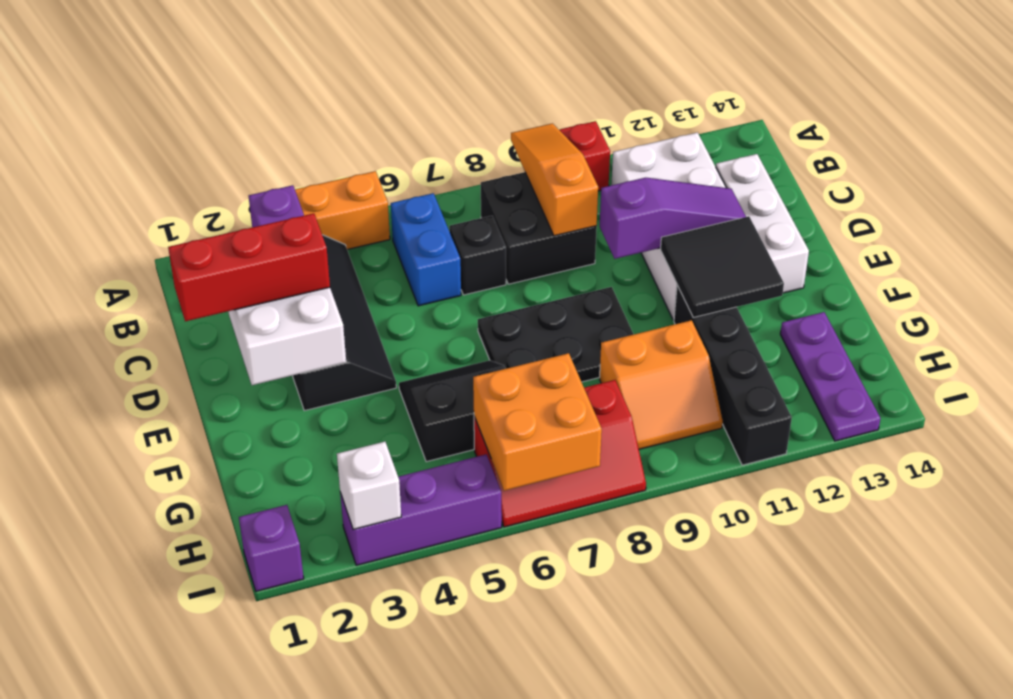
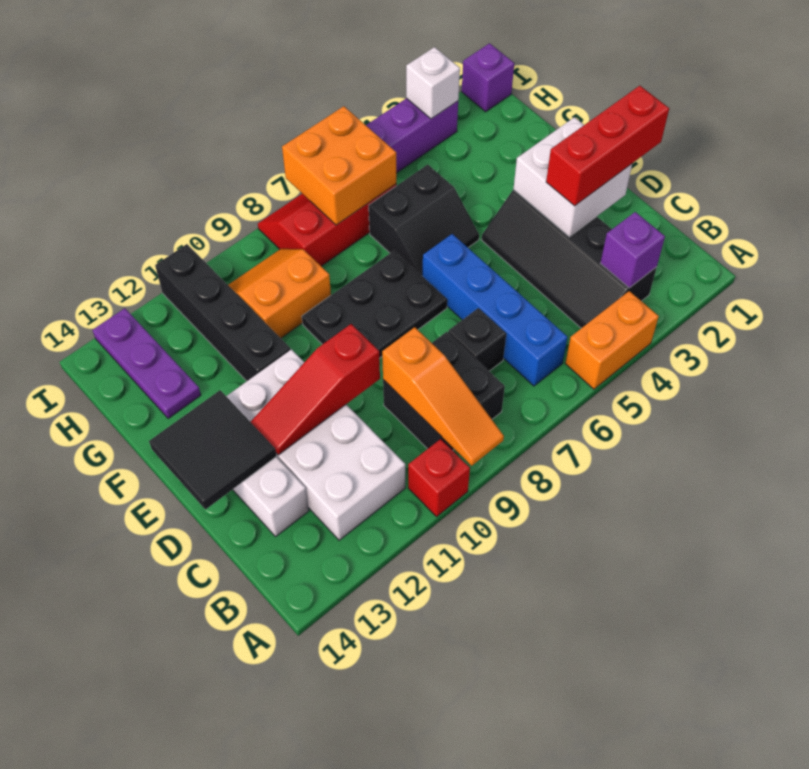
blue brick B6:C6 level 1 -> blue brick B6:E6 level 1
purple slope D10:D12 level 2 top 10 -> red slope D10:D12 level 2 top 10
black tile E11:F12 level 2 -> black tile D13:E14 level 2

